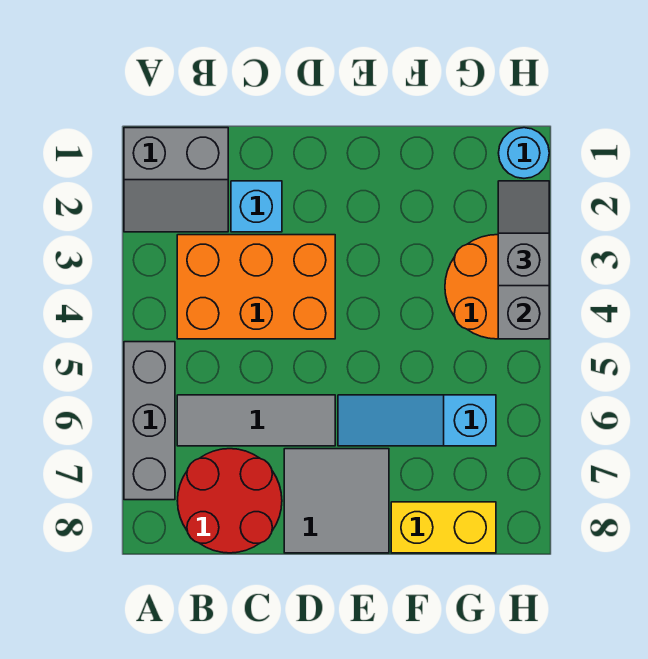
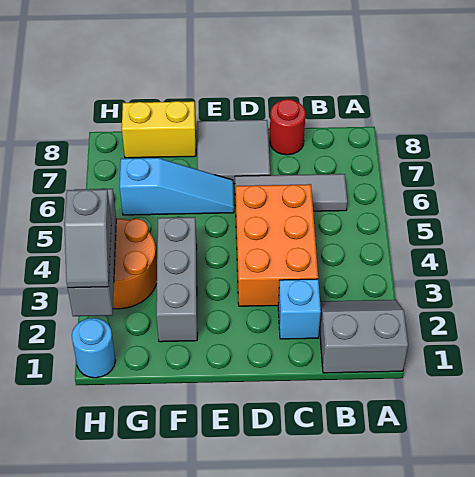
grey brick A5:A7 level 1 -> grey brick F2:F4 level 1
orange brick B3:D4 level 1 -> orange brick C3:D5 level 1
red round brick B7:C8 level 1 -> red round brick C8 level 1

